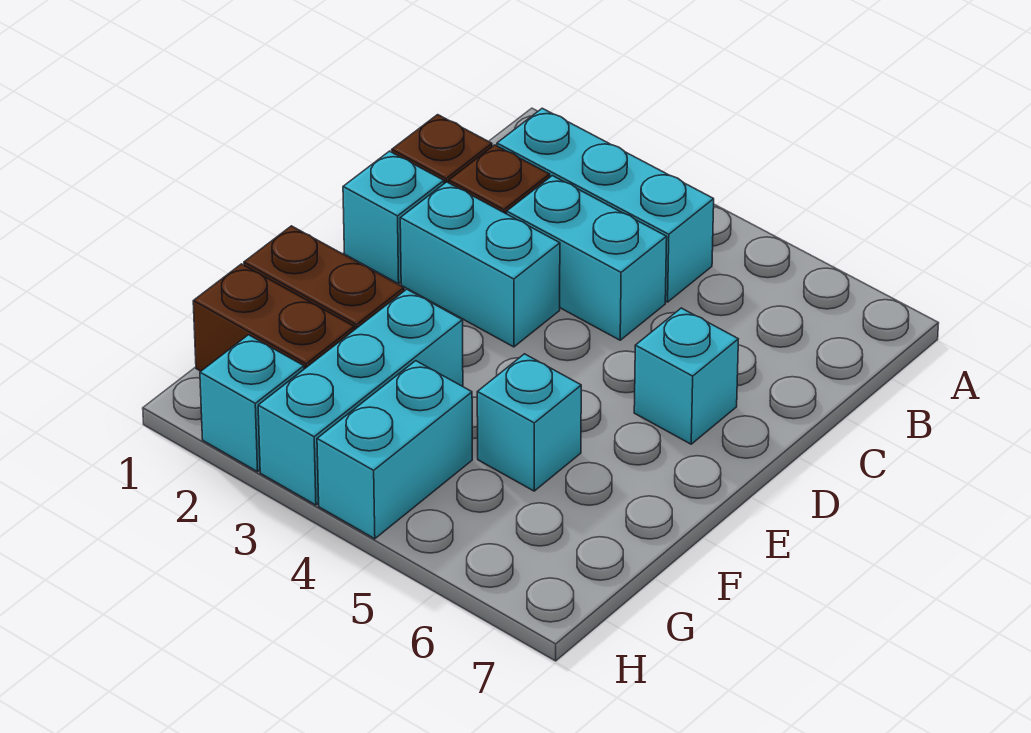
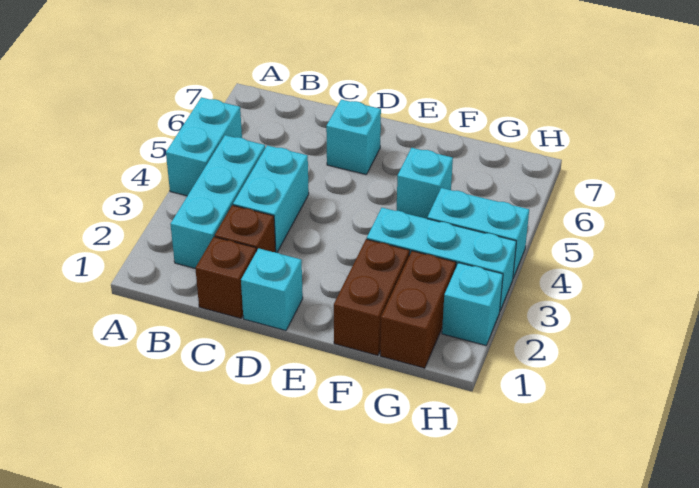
cyan brick D2:D3 level 1 -> cyan brick A4:A5 level 1

